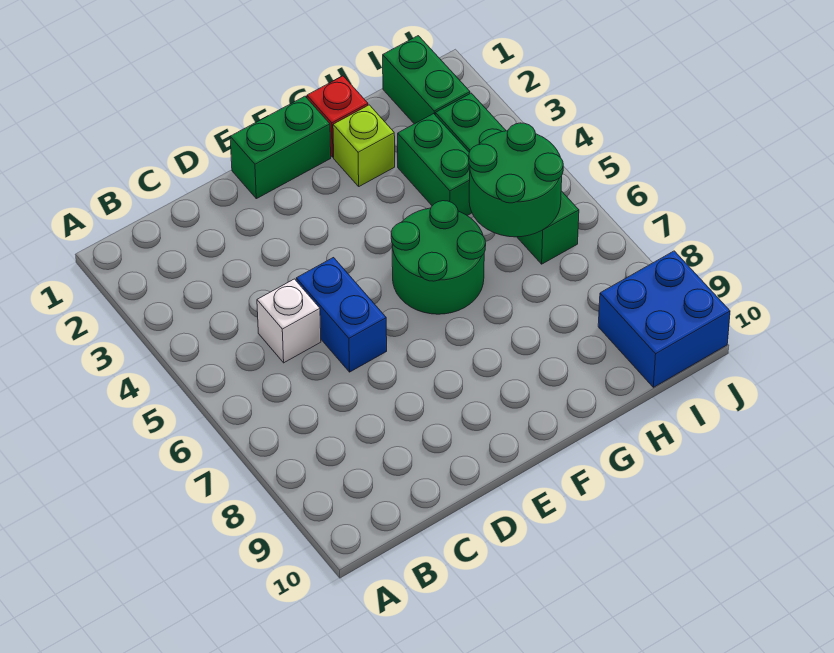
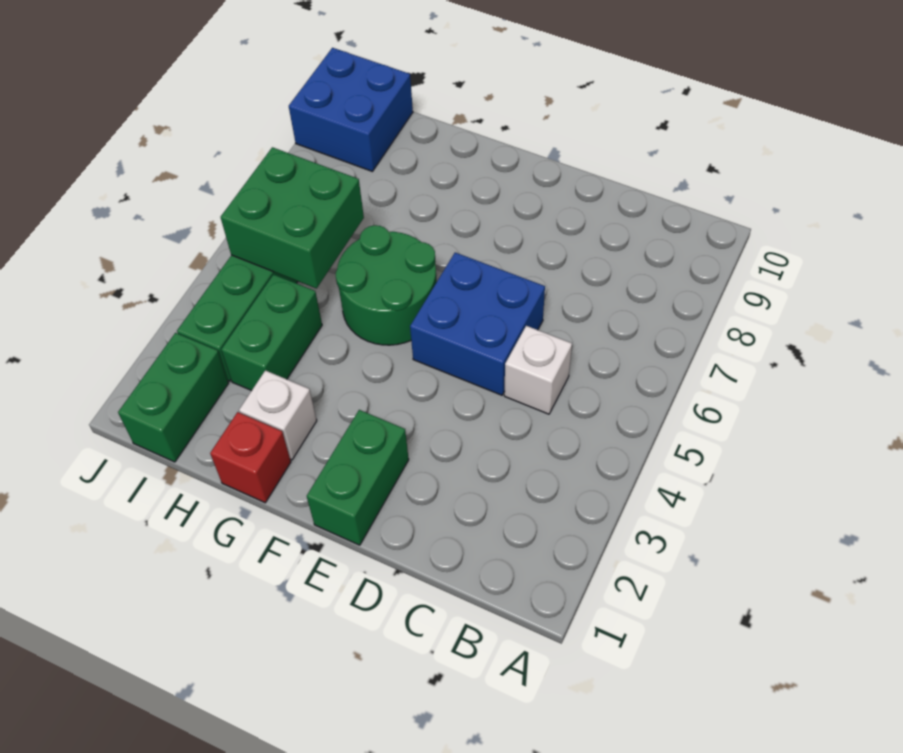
blue brick D5:D6 level 1 -> blue brick D5:E6 level 1
green brick E1:F1 level 1 -> green brick E1:E2 level 1
lime brick G2 level 1 -> white brick G2 level 1
green round brick H5:I6 level 2 -> green brick H5:I6 level 2

